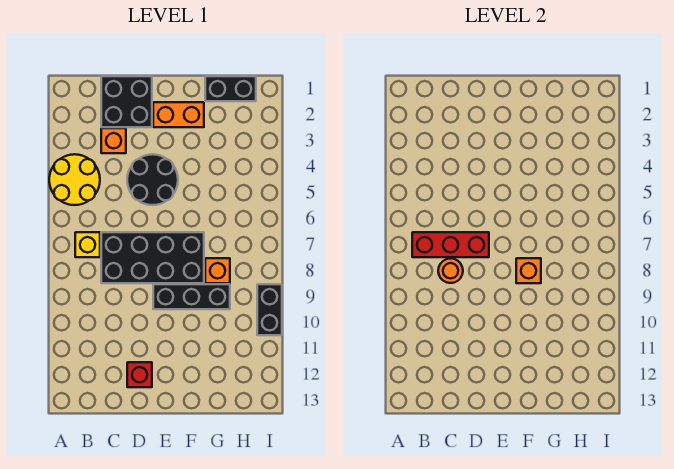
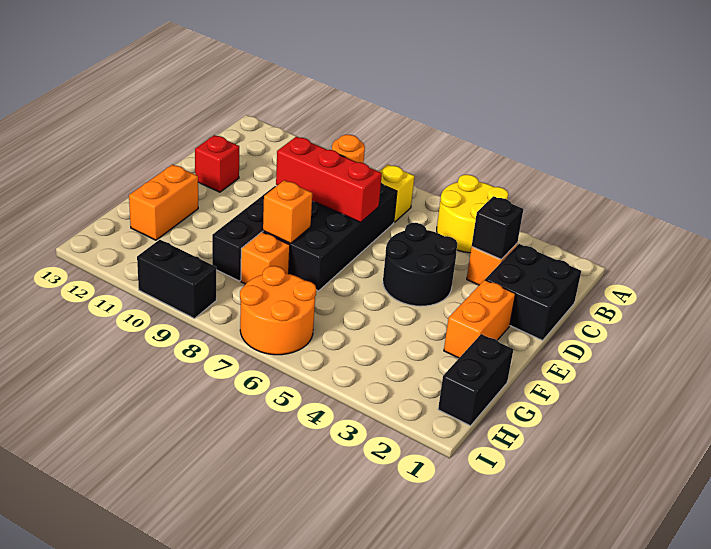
red brick B7:D7 level 2 -> red brick D7:D9 level 2
none -> black brick C3 level 2
none -> orange brick F12:G12 level 1
none -> orange round brick H6:I7 level 1

